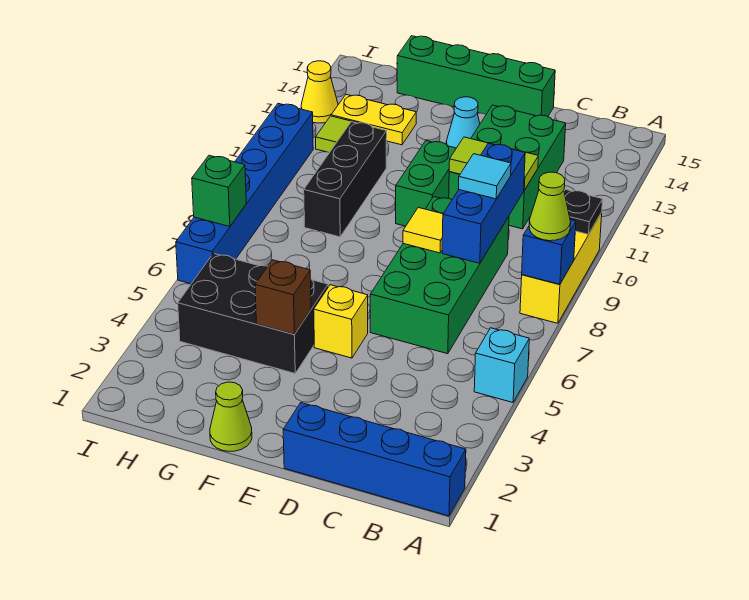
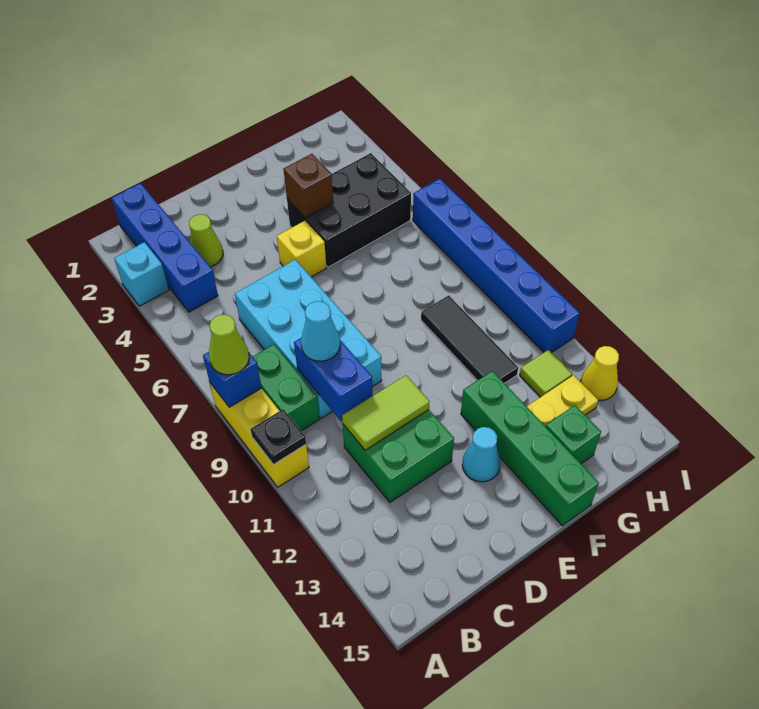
blue brick A1:D1 level 1 -> blue brick B1:B4 level 1
cyan brick A5 level 1 -> cyan brick A3 level 1
green brick C6:D9 level 1 -> cyan brick C6:D9 level 1
blue brick C8:C10 level 2 -> blue brick C9:C10 level 2
cyan tile C9 level 3 -> cyan cone C9 level 3
green brick C11:D13 level 1 -> green brick C11:D12 level 1
yellow tile D8 level 2 -> none
green brick D15:G15 level 1 -> green brick F12:F15 level 1
green brick E10:E11 level 1 -> green brick B8:B9 level 1
lime cone F1 level 1 -> lime cone C3 level 1
black brick G9:G11 level 1 -> black tile G9:G11 level 1
green brick I7 level 2 -> green brick G14 level 1

